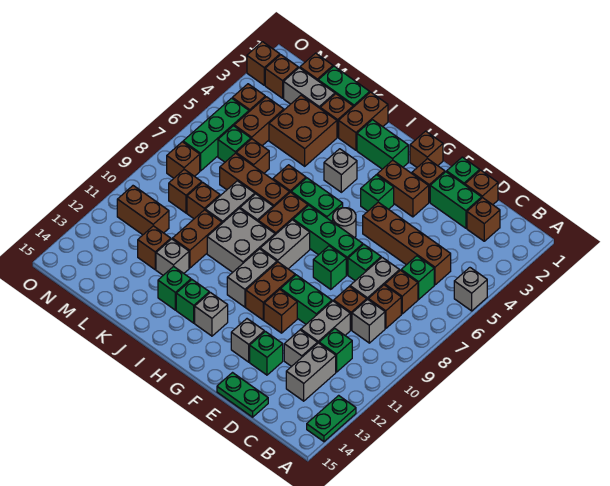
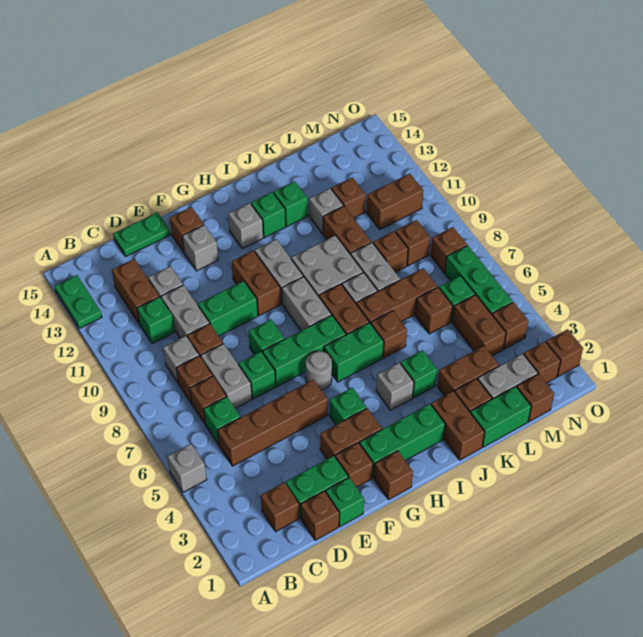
grey brick C12:C13 level 1 -> brown brick C12:C13 level 1
green brick E13 level 1 -> green brick J4 level 1
brown brick F11 level 1 -> brown brick F14 level 1
green brick H2:I2 level 1 -> green brick G2:I2 level 1
brown brick K3:L4 level 1 -> brown brick K3:L3 level 1

